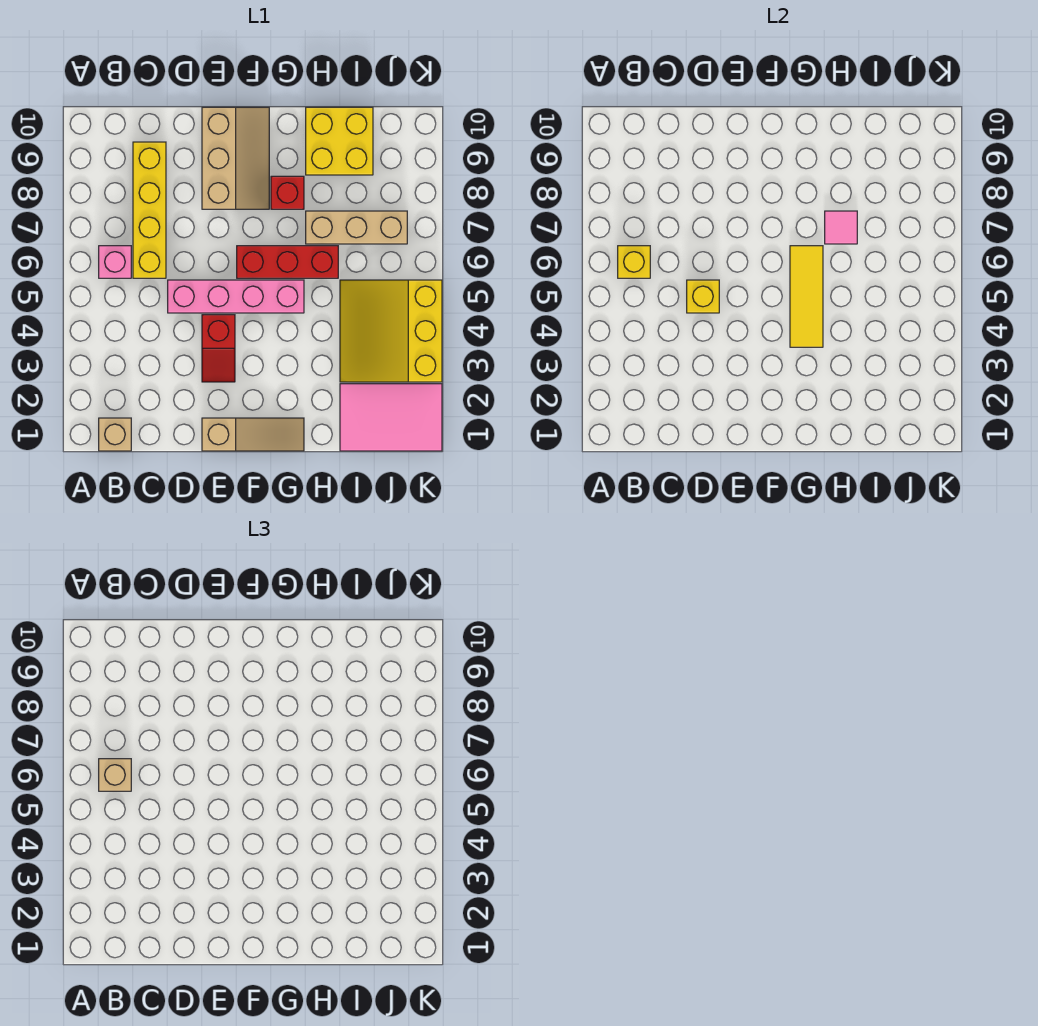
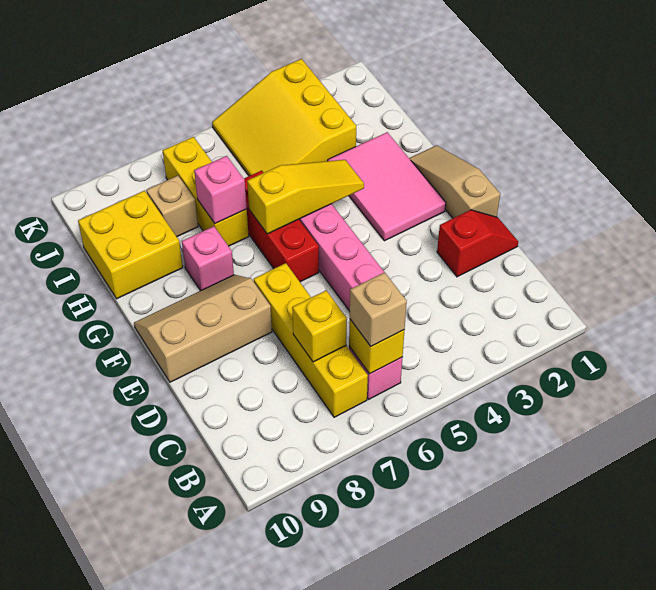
tan brick B1 level 1 -> tan brick I8 level 1
yellow brick C6:C9 level 1 -> yellow brick B7:E7 level 1
yellow brick D5 level 2 -> yellow brick C7 level 2
red slope E3:E4 level 1 top 4 -> red slope D1:D2 level 1 top 2
yellow tile G4:G6 level 2 -> yellow slope G4:G6 level 2 top 6
red brick G8 level 1 -> pink brick G8 level 1
tan brick H7:J7 level 1 -> yellow brick H7:J7 level 1
pink tile H7 level 2 -> pink brick H7 level 2
pink tile I1:K2 level 1 -> pink tile F2:H3 level 1
yellow slope I3:K5 level 1 top K -> yellow slope I3:K5 level 1 top 3

